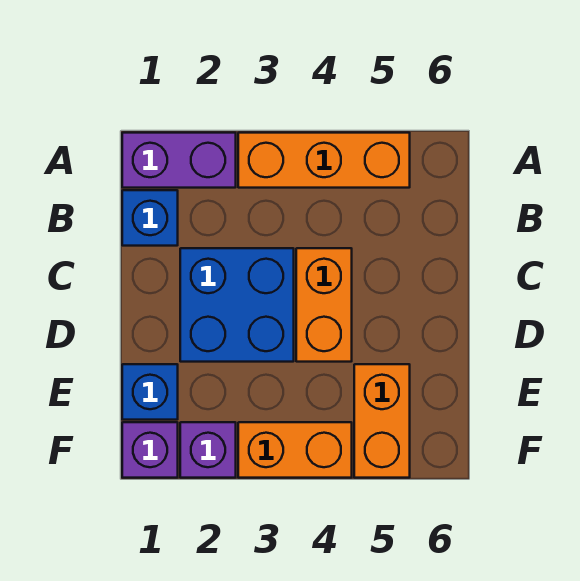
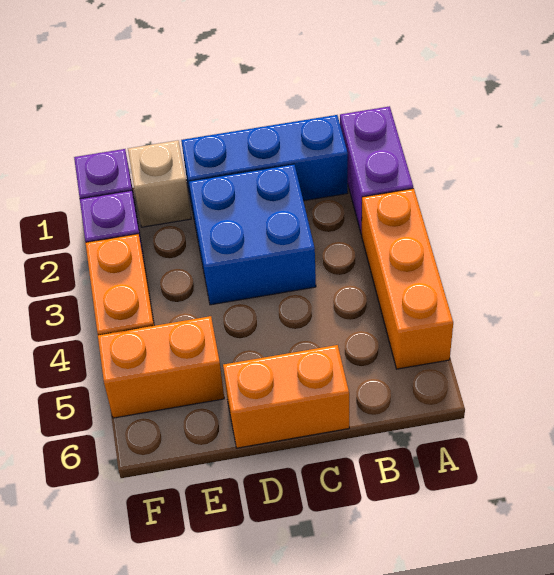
blue brick B1 level 1 -> blue brick B1:D1 level 1
orange brick C4:D4 level 1 -> orange brick C6:D6 level 1
blue brick E1 level 1 -> tan brick E1 level 1

